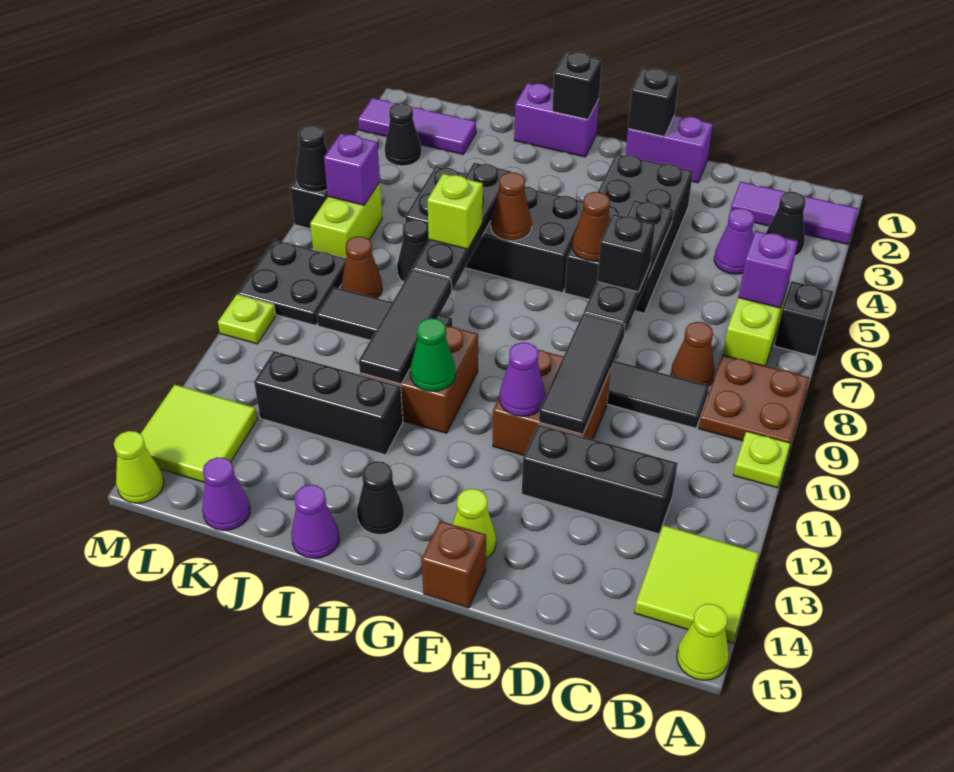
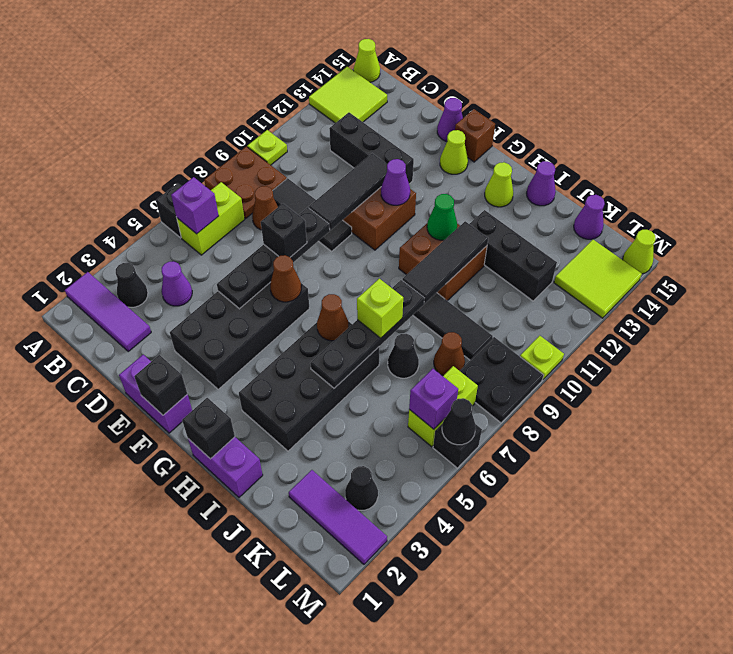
none -> purple cone E15 level 1
black brick G5:J6 level 1 -> black brick H3:I6 level 1
black cone H14 level 1 -> lime cone H14 level 1

